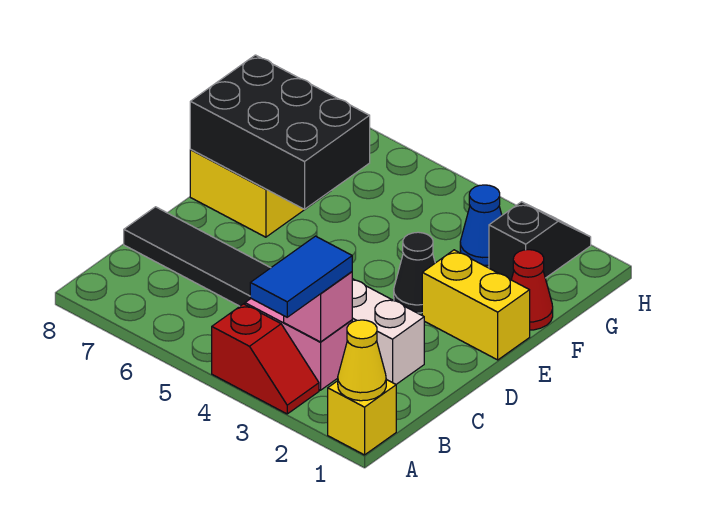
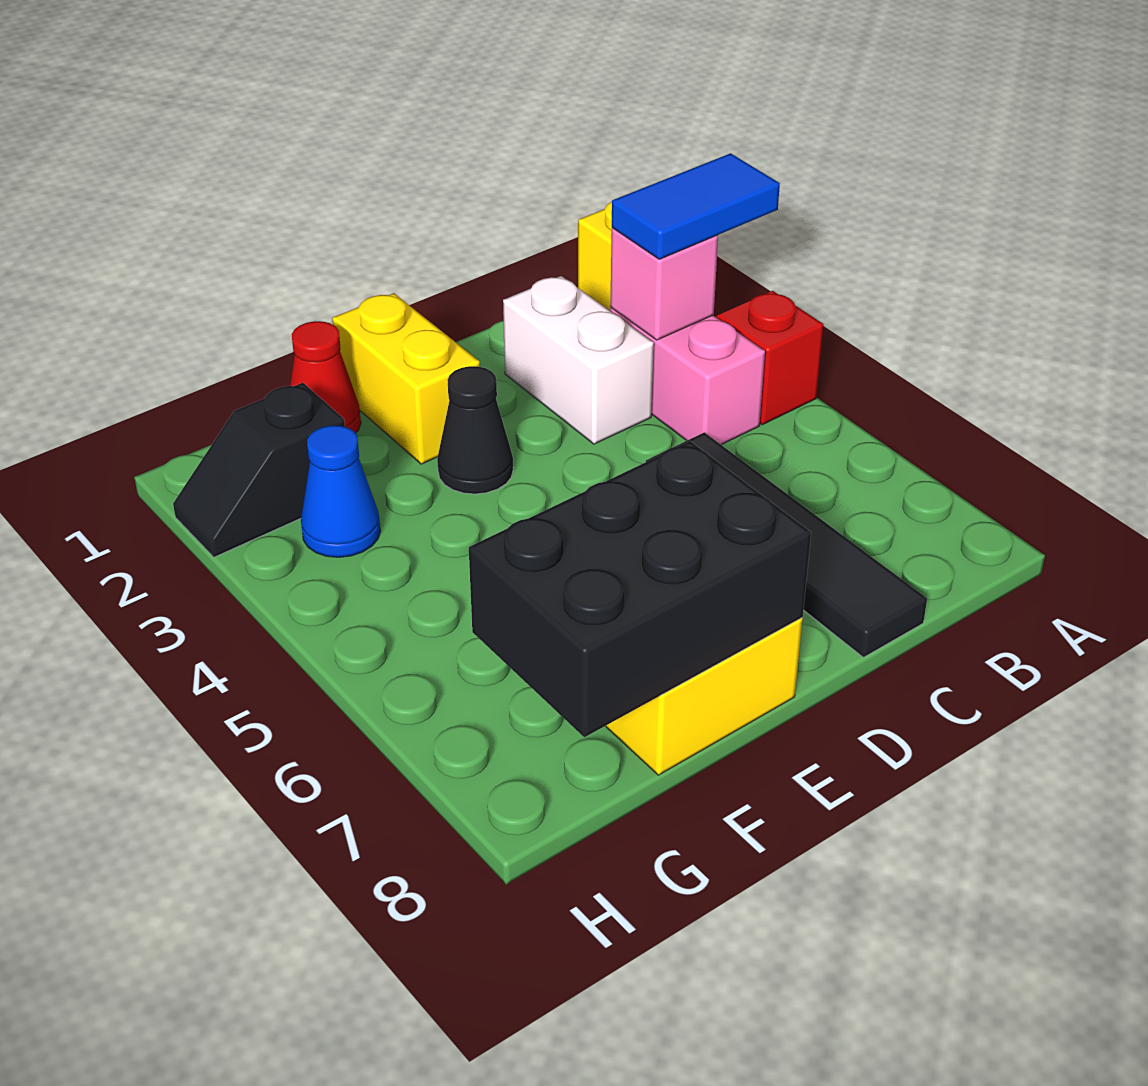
yellow cone A1 level 2 -> none
black brick E6:F8 level 2 -> black brick E7:G8 level 2

